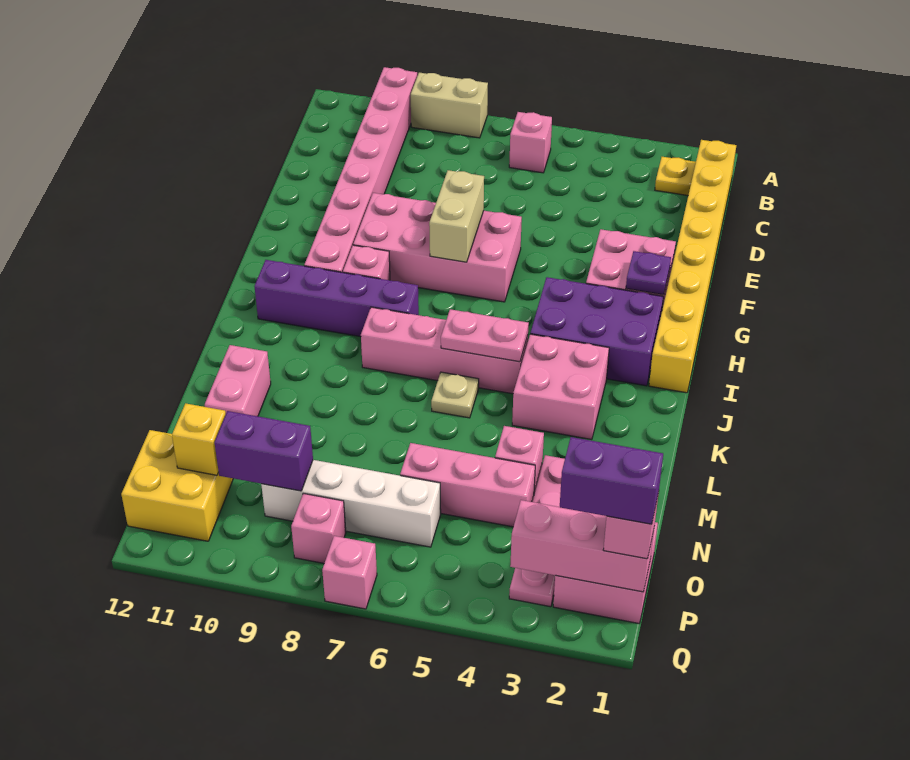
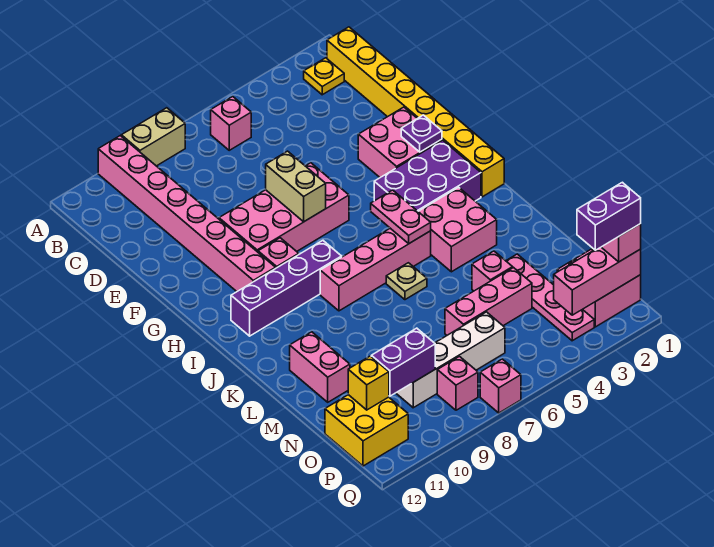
pink plate J5:J6 level 2 -> pink plate I5:J5 level 2

